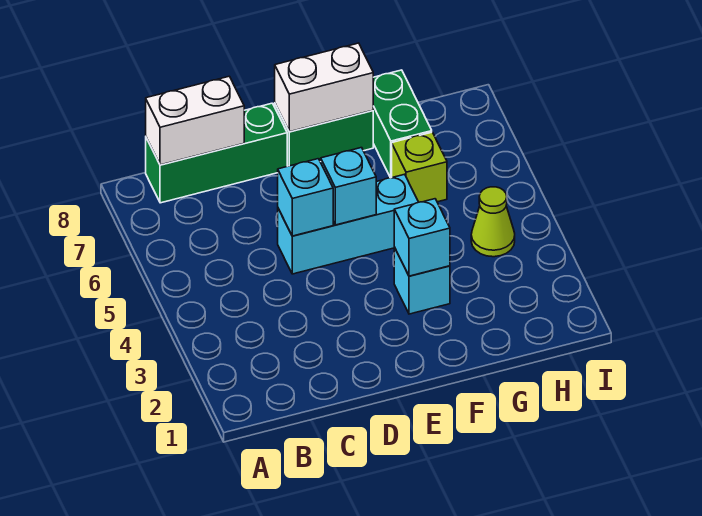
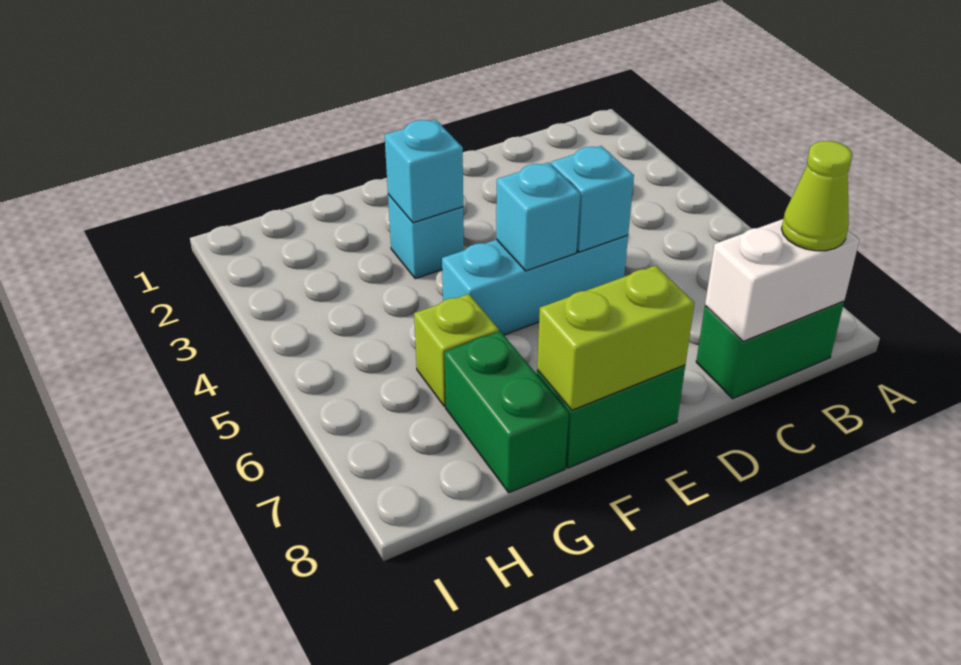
green brick B8:D8 level 1 -> green brick B8:C8 level 1
white brick E8:F8 level 2 -> lime brick E8:F8 level 2
lime cone H4 level 1 -> lime cone B8 level 3

